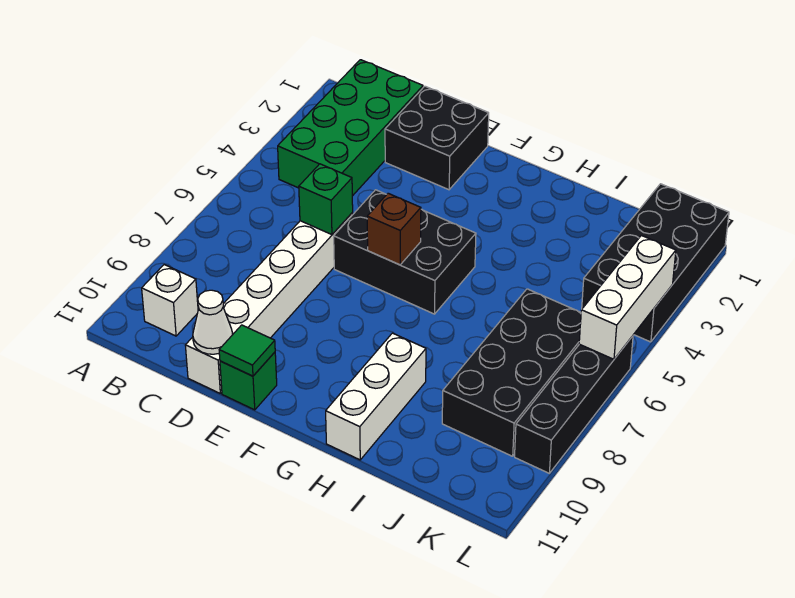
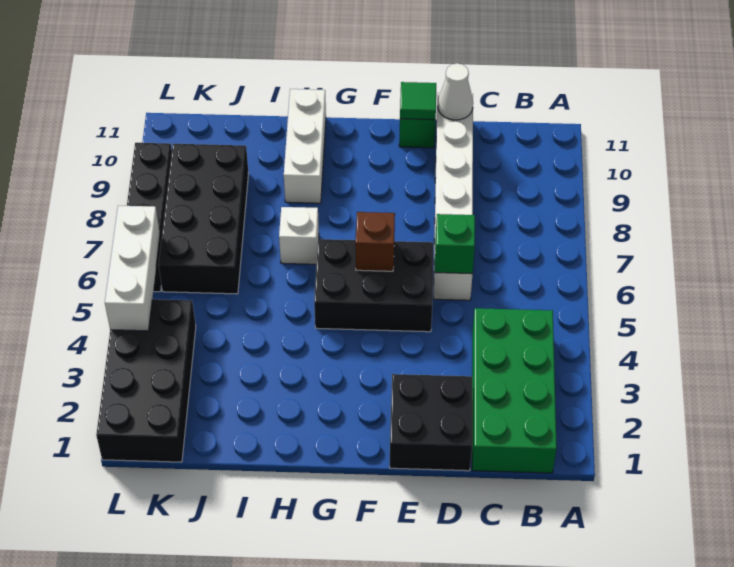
white brick B10 level 1 -> white brick H7 level 1

